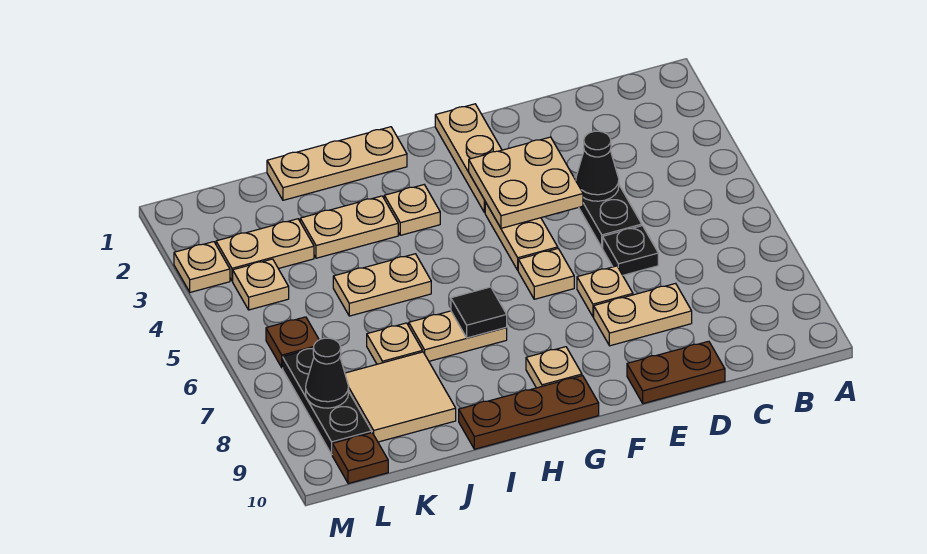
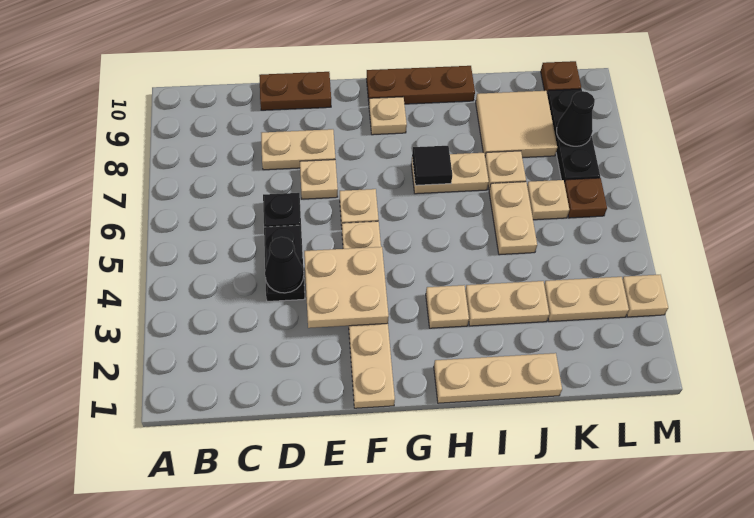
tan plate I5:J5 level 1 -> tan plate J5:J6 level 1
tan plate L4 level 1 -> tan plate K6 level 1

